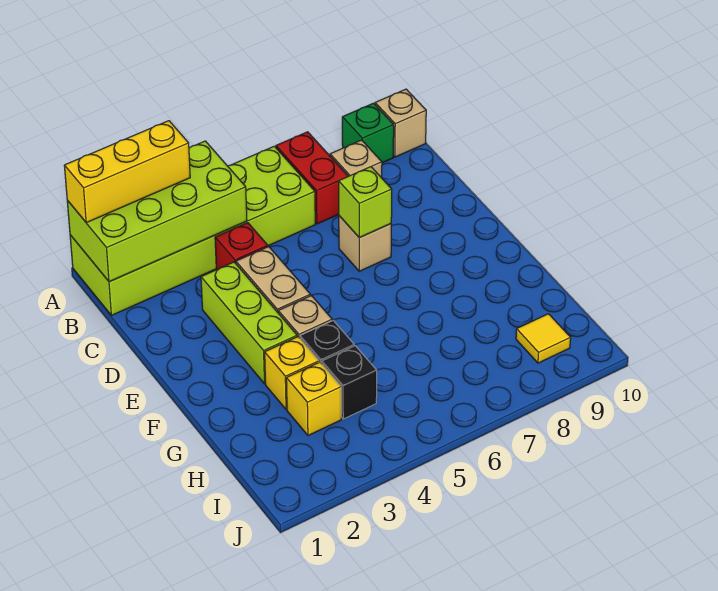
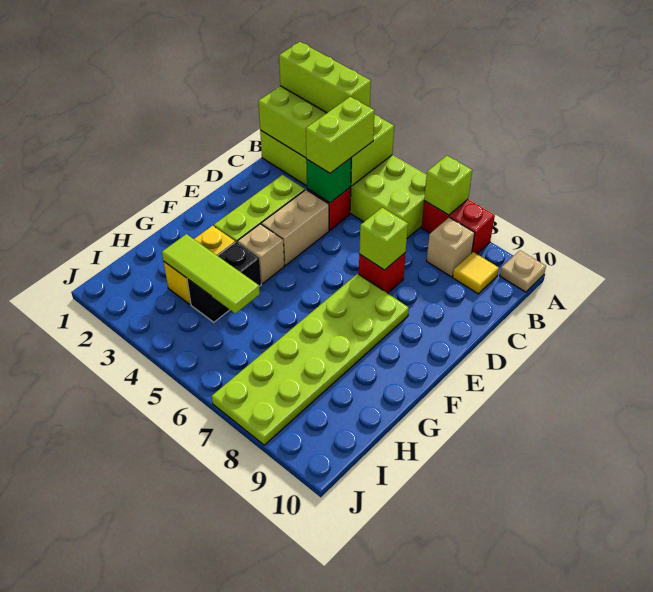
yellow brick A1:A3 level 3 -> lime brick A1:A3 level 3
red brick A7:B7 level 1 -> red brick A7:A8 level 1
none -> lime brick A7 level 2
green brick A9 level 1 -> green brick C4 level 2
tan brick A10 level 1 -> tan plate A10 level 1
none -> lime brick B4:C4 level 3
tan brick D7 level 1 -> red brick D7 level 1
none -> lime plate E7:J8 level 1
none -> lime tile H3:H5 level 2
yellow tile I9 level 1 -> yellow tile B9 level 1

